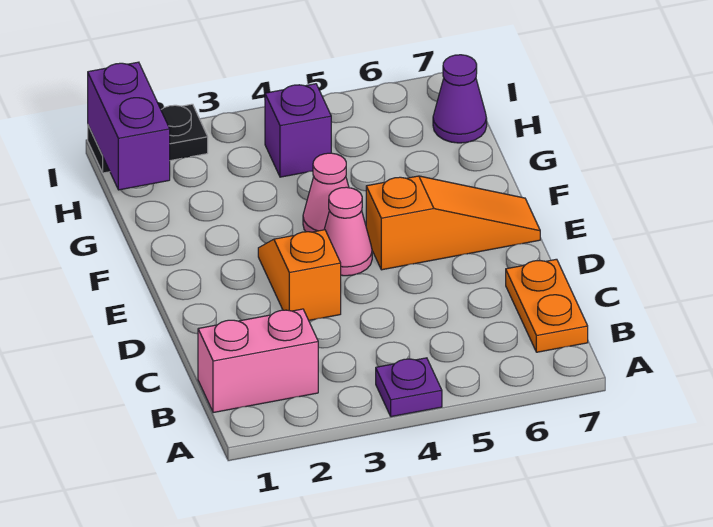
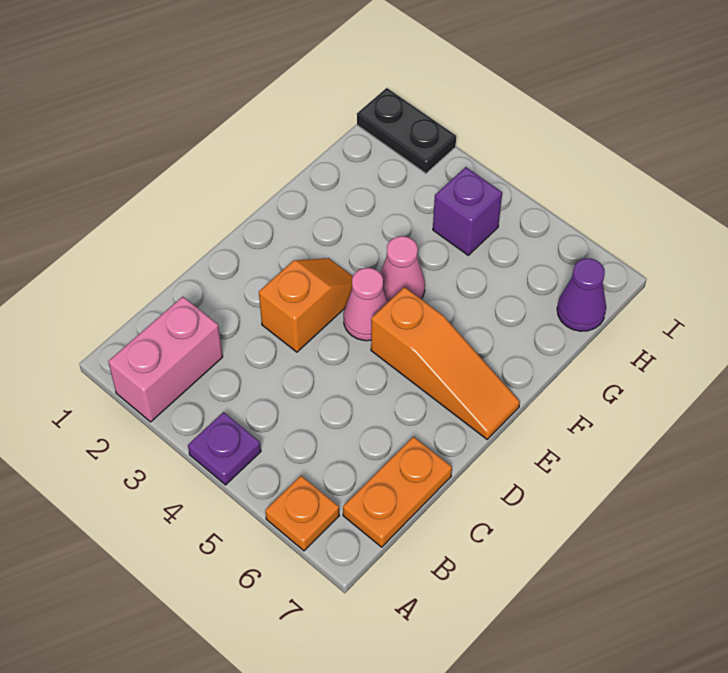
none -> orange plate A6 level 1
pink brick B1:B2 level 1 -> pink brick A2:B2 level 1
purple brick H1:I1 level 2 -> none

